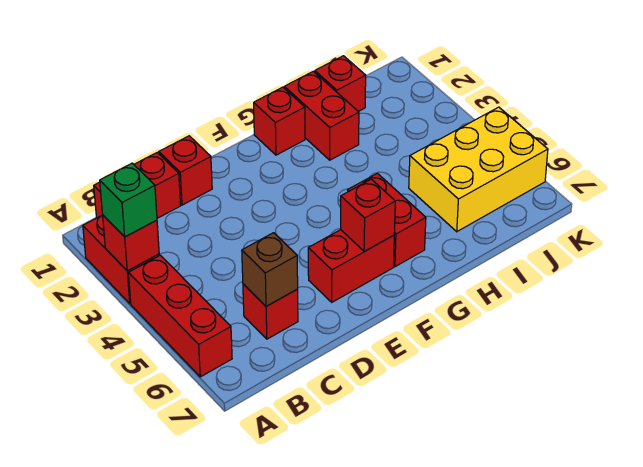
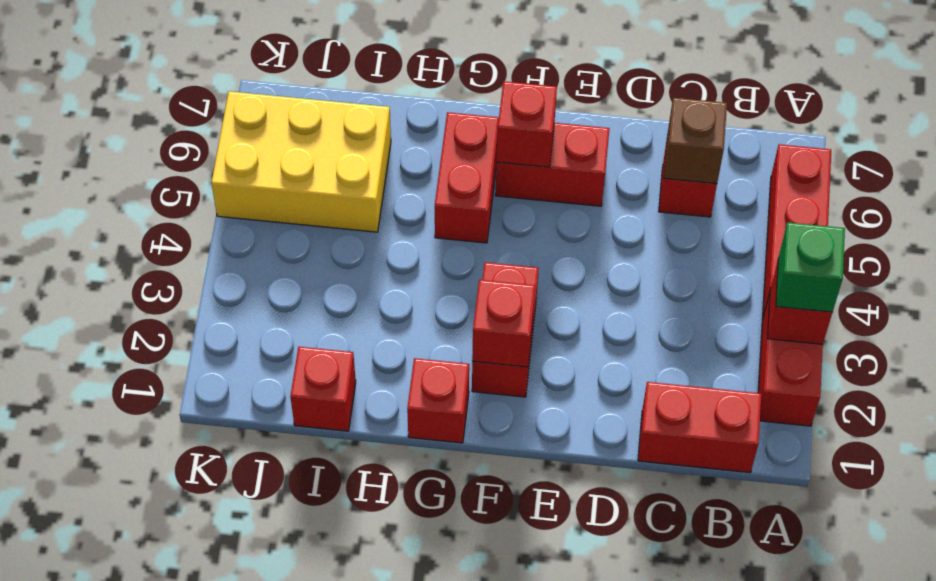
red brick D1 level 1 -> red brick F2 level 2
red brick H1:H2 level 1 -> red brick F2:F3 level 1

